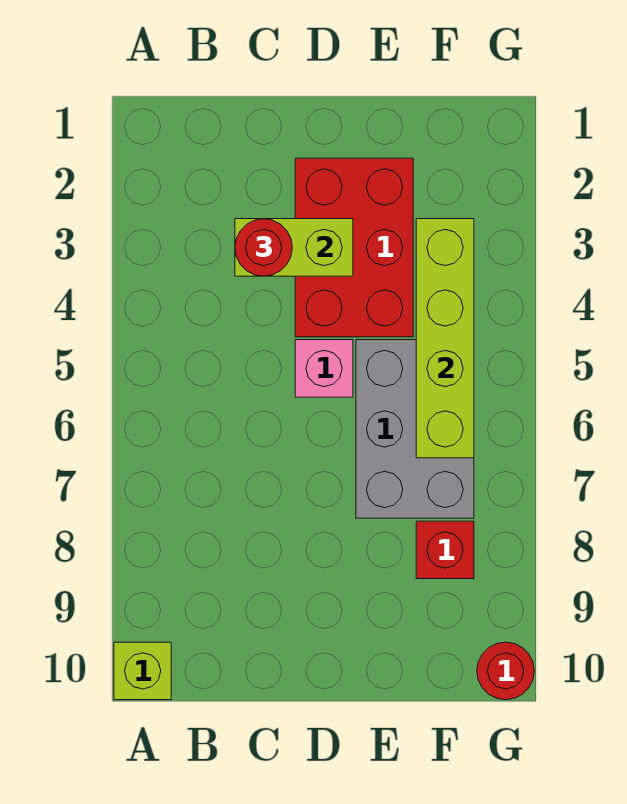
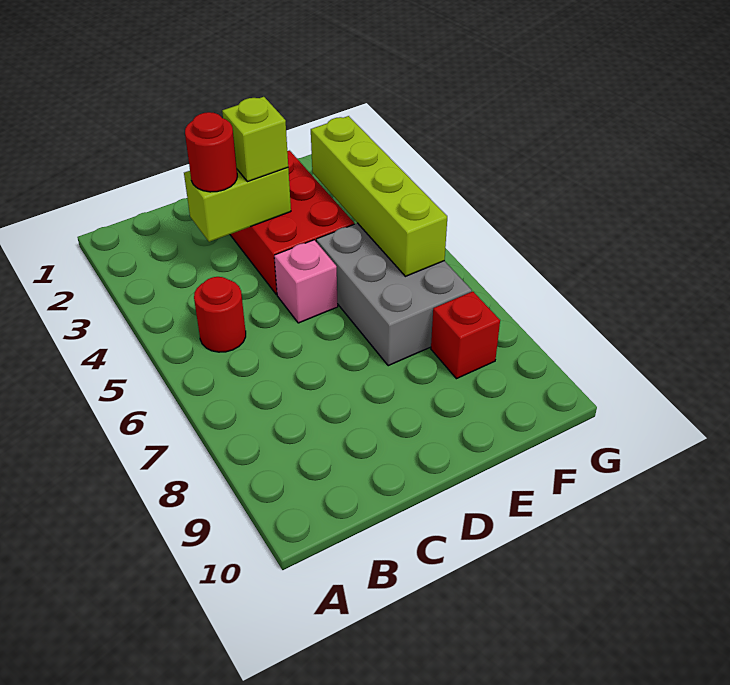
lime brick A10 level 1 -> lime brick D3 level 3
red round brick G10 level 1 -> red round brick B5 level 1

